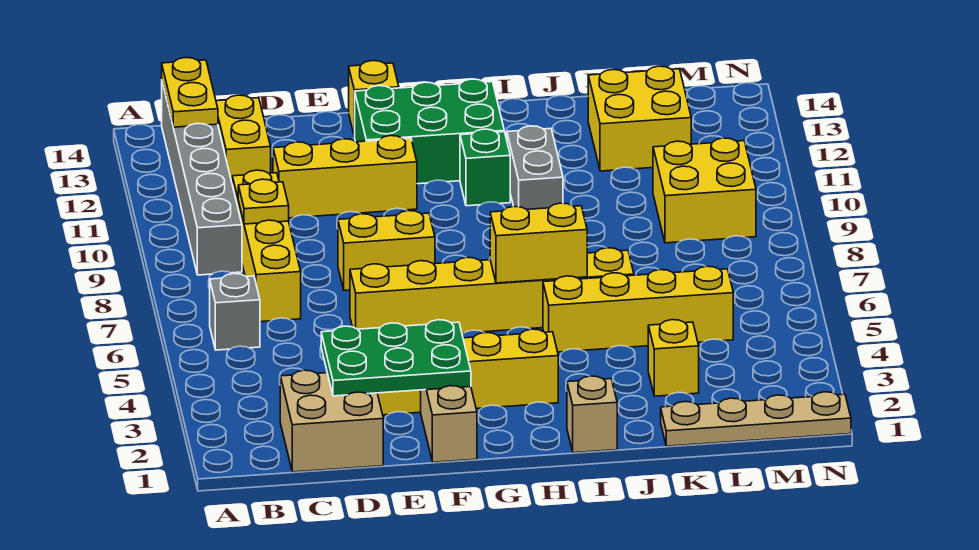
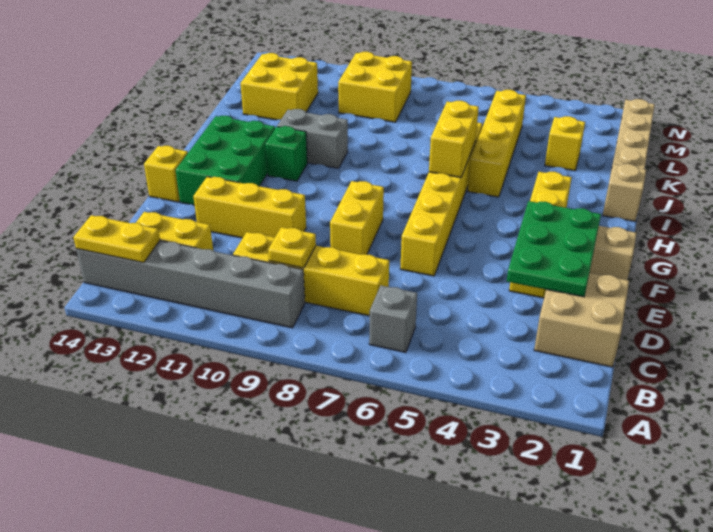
yellow brick D11:F11 level 1 -> yellow brick E10:E12 level 1

